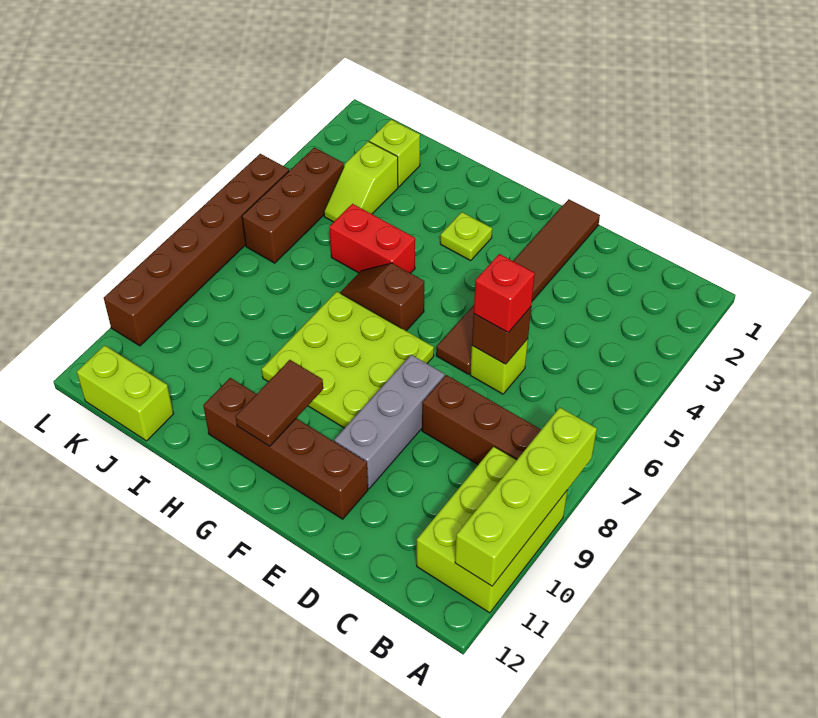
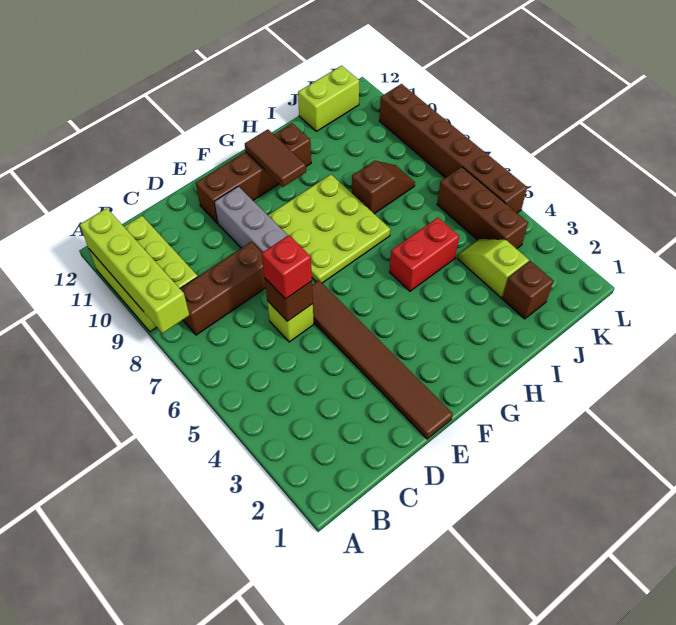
lime plate G3 level 1 -> none
brown slope G6:H6 level 1 top G -> brown slope I8:J8 level 1 top I
lime brick J2 level 1 -> brown brick J2 level 1

